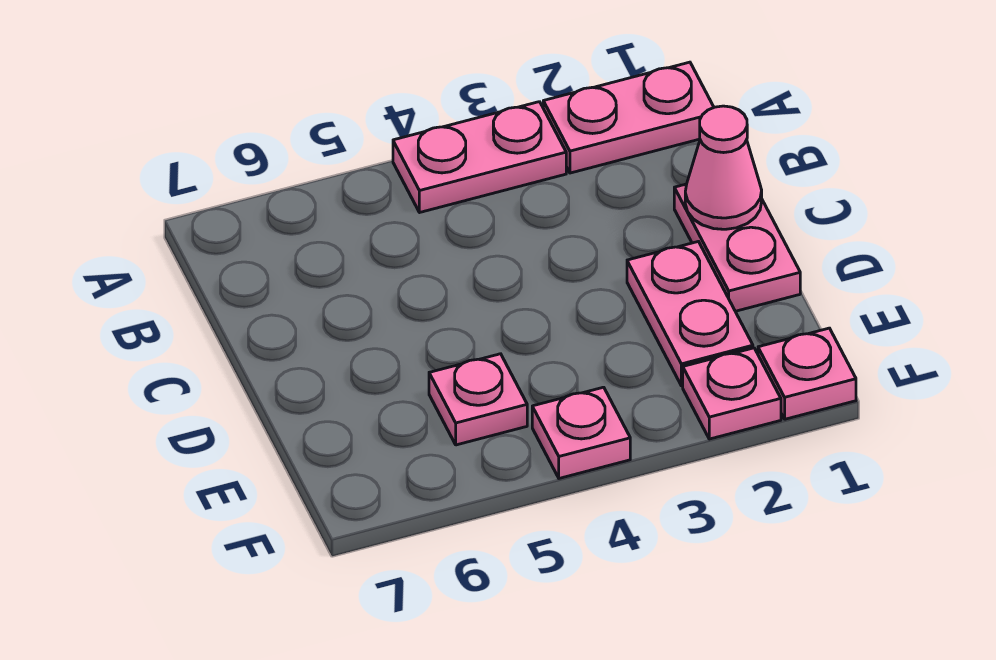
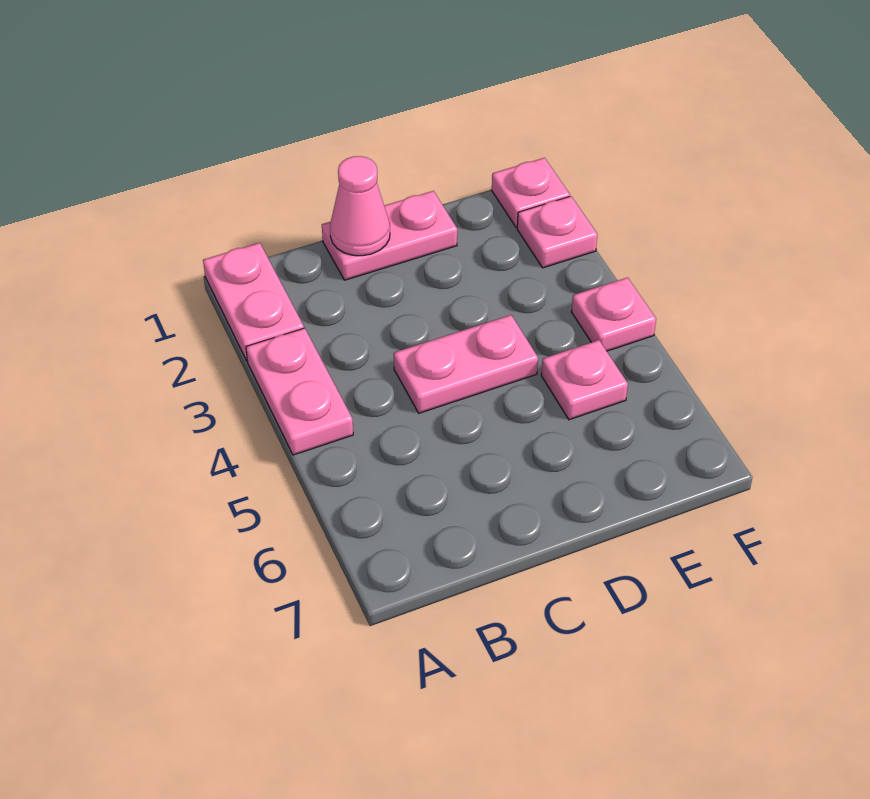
pink plate D2:E2 level 1 -> pink plate C4:D4 level 1

